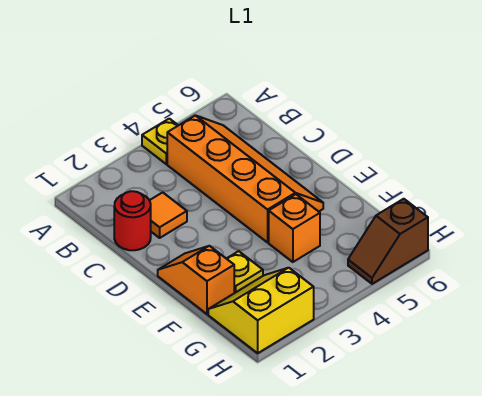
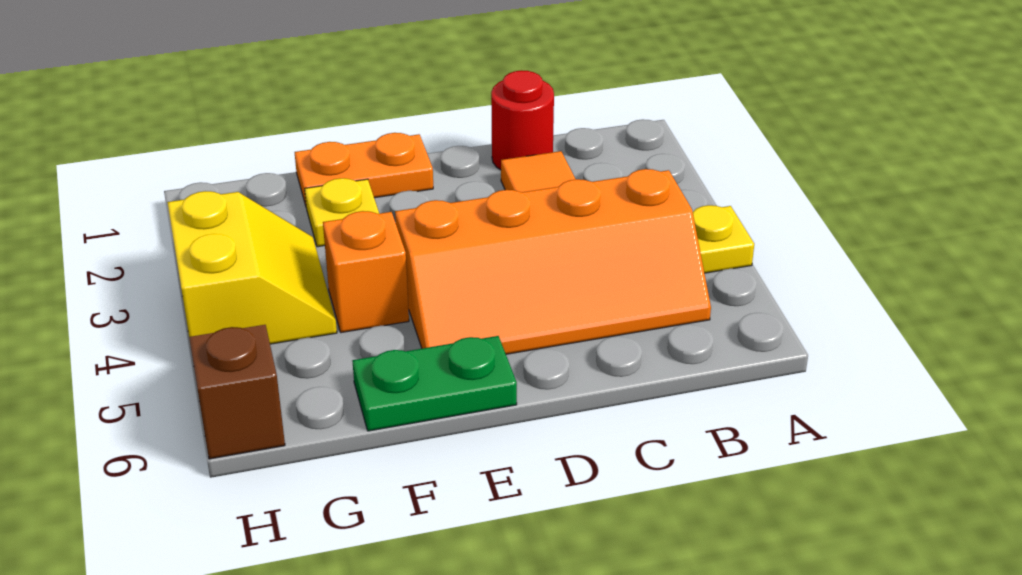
orange slope E1:F1 level 1 top F -> orange plate E1:F1 level 1
none -> green plate E6:F6 level 1
yellow slope G1:H2 level 1 top H -> yellow slope G3:H4 level 1 top H

